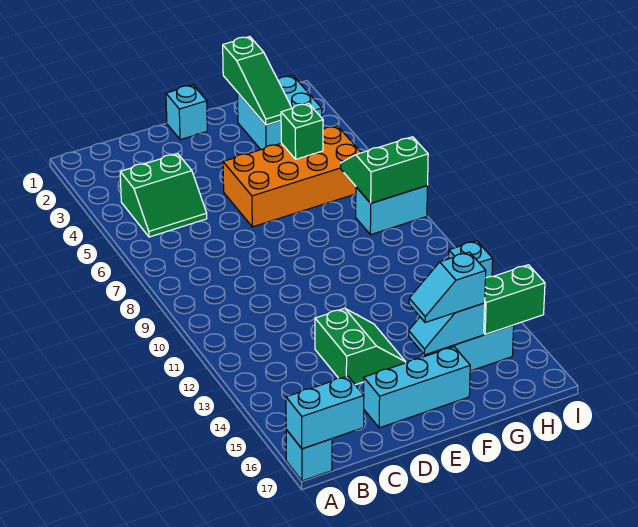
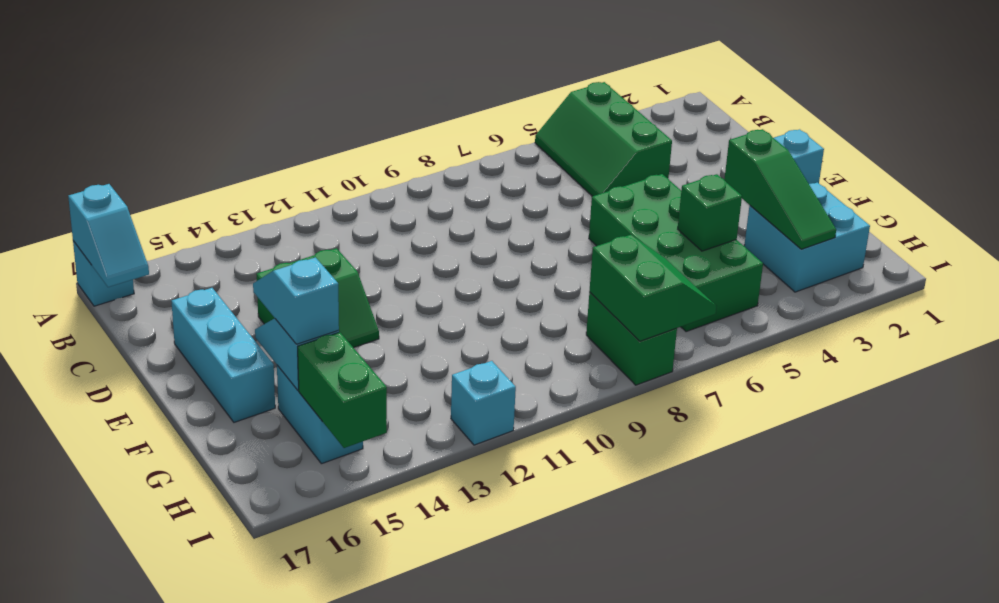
cyan brick A17:B17 level 2 -> cyan slope A17:B17 level 2 top A
green slope B4:C5 level 1 top 4 -> green slope A4:C5 level 1 top 4
orange brick E5:H6 level 1 -> green brick E5:H6 level 1
green slope G1:G3 level 2 top 1 -> green slope F3:H3 level 2 top F
cyan brick H8:I8 level 1 -> green brick H8:I8 level 1

